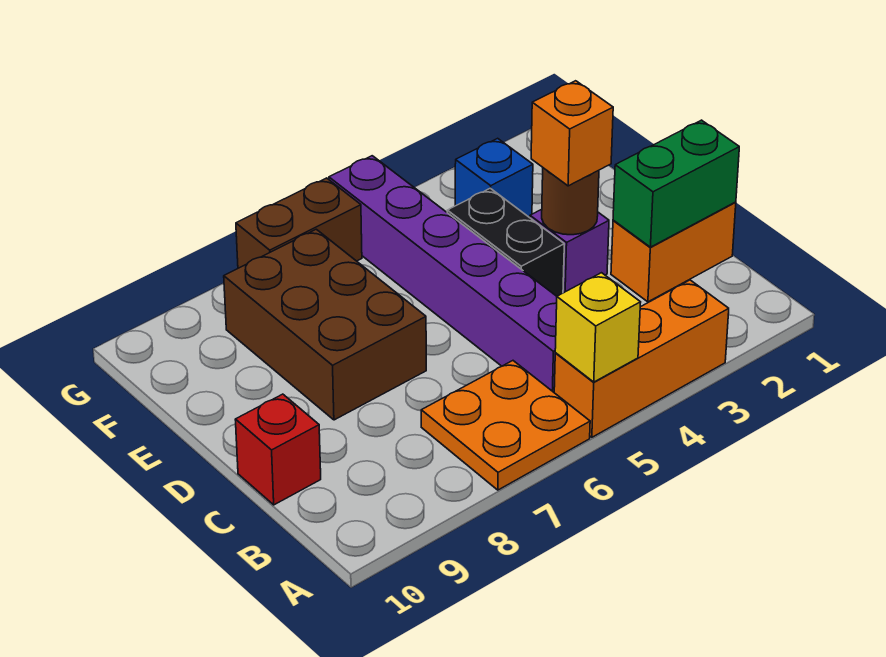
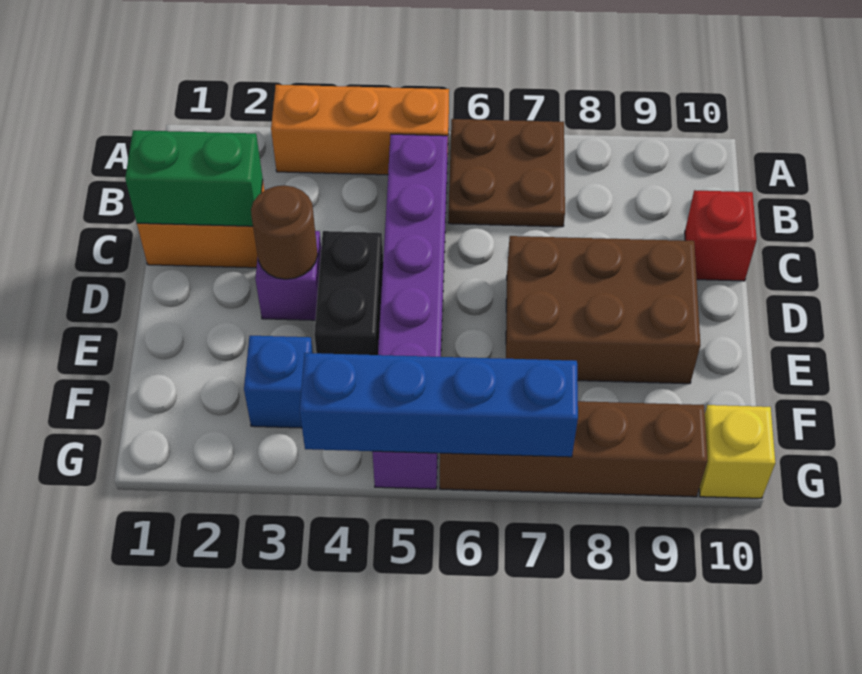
yellow brick A5 level 2 -> yellow brick G10 level 1
orange plate A6:B7 level 1 -> brown plate A6:B7 level 1
orange brick D3 level 3 -> none
brown brick D7:F8 level 1 -> brown brick D7:E9 level 1
none -> blue brick G4:G7 level 2
brown brick G6:G7 level 1 -> brown brick G6:G9 level 1

